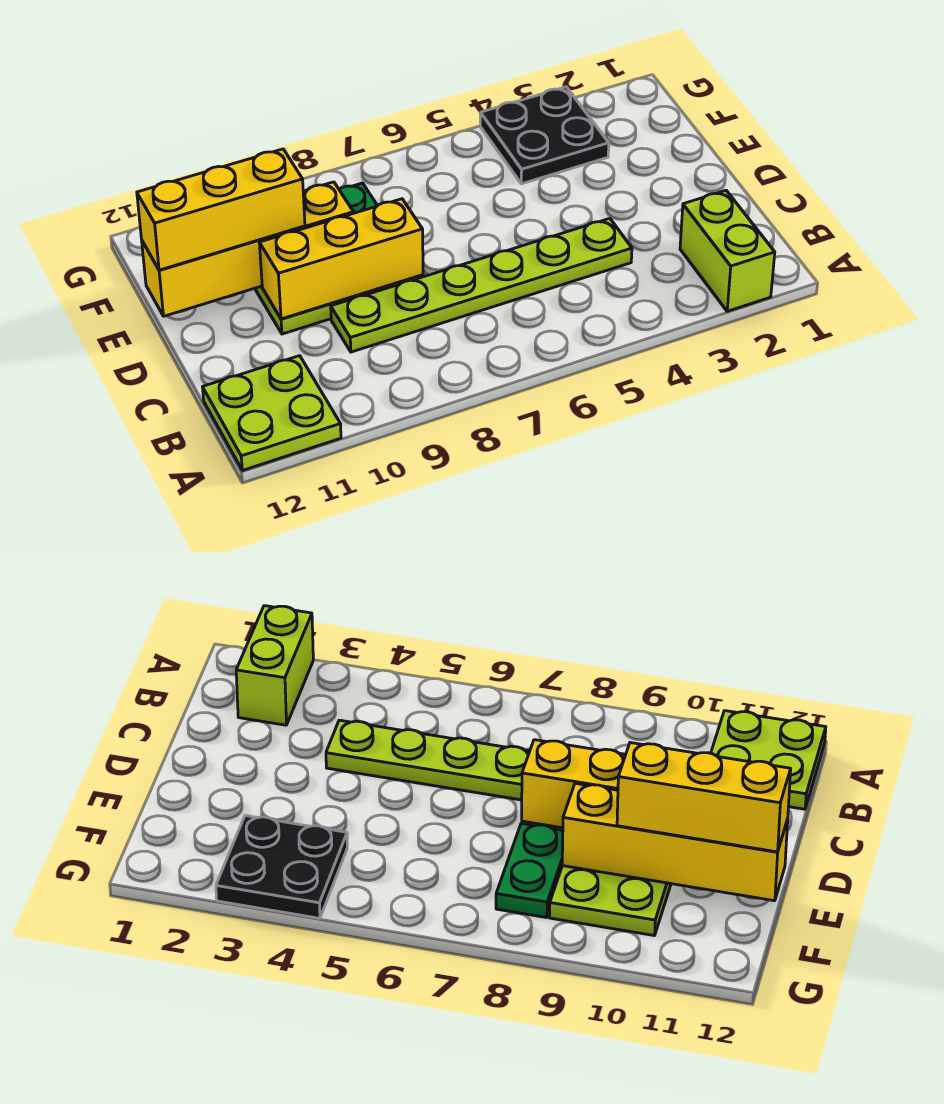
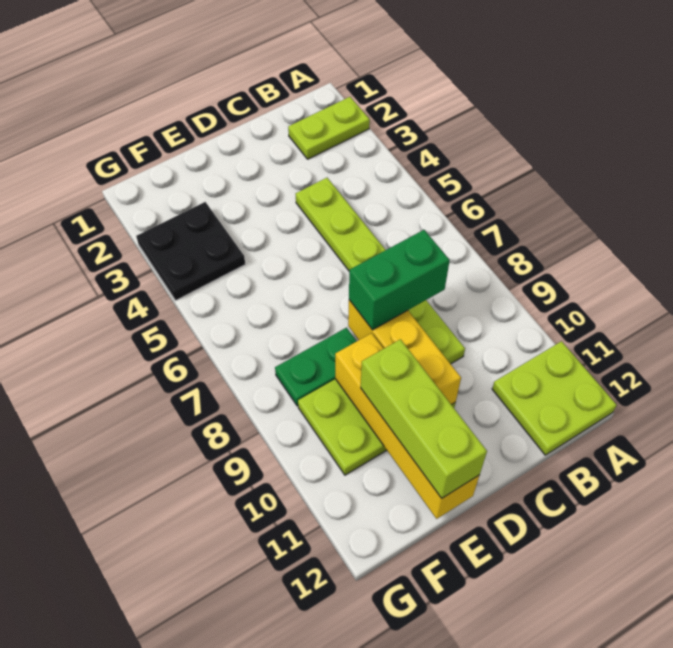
lime brick A2:B2 level 1 -> lime plate A2:B2 level 1
none -> green brick C8:D8 level 3
yellow brick E10:E12 level 3 -> lime brick E10:E12 level 3

